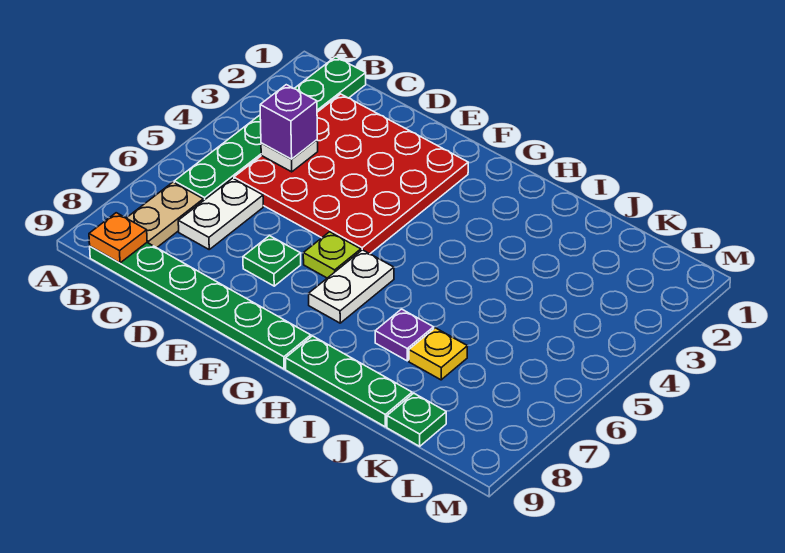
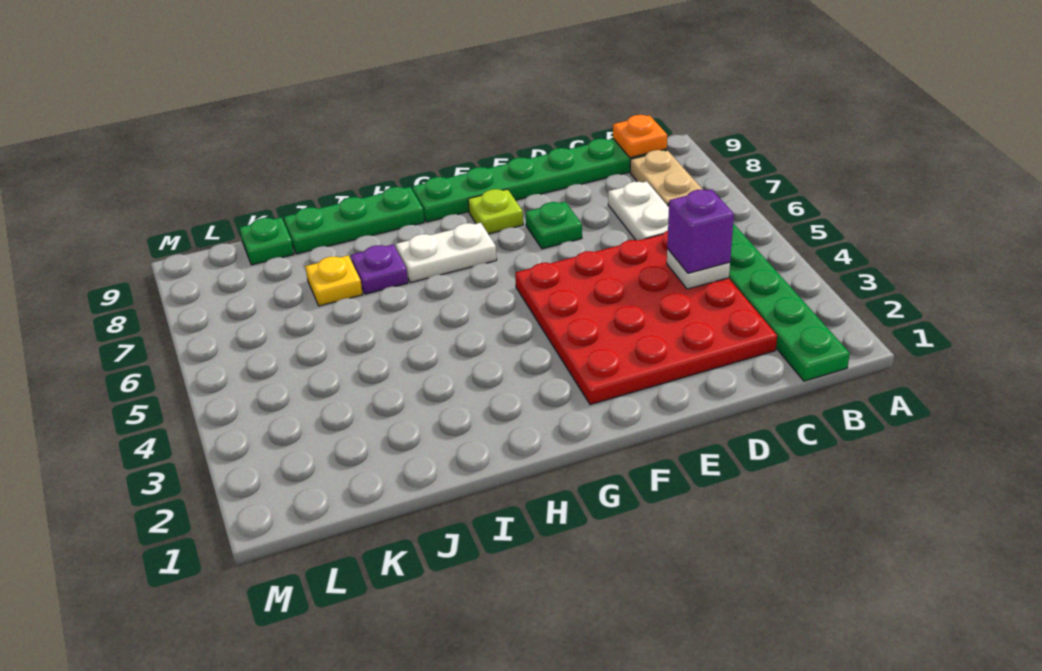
lime plate F6 level 1 -> lime plate F8 level 1
white plate G6:G7 level 1 -> white plate G7:H7 level 1

